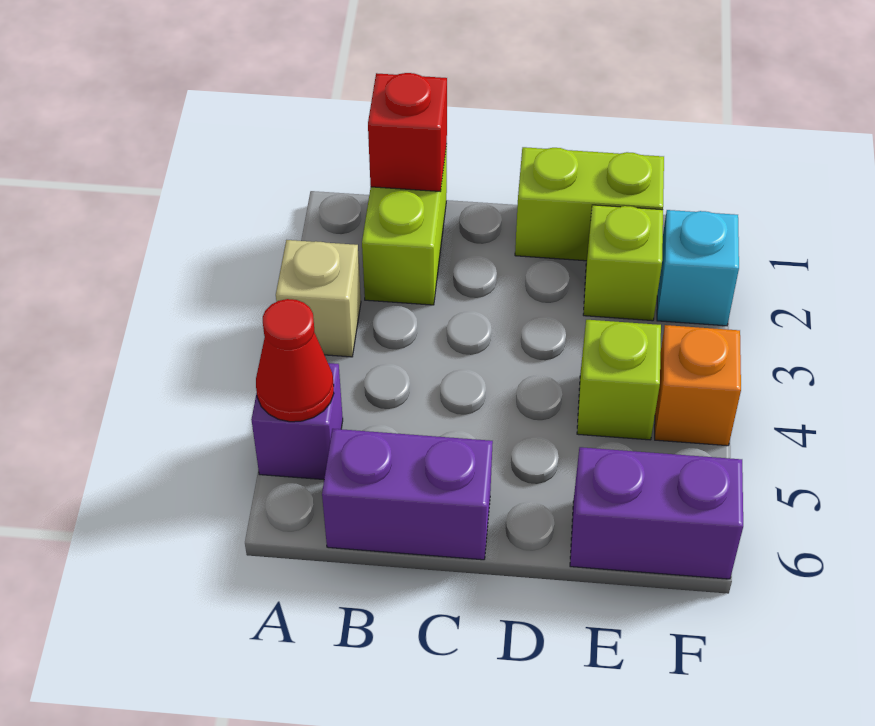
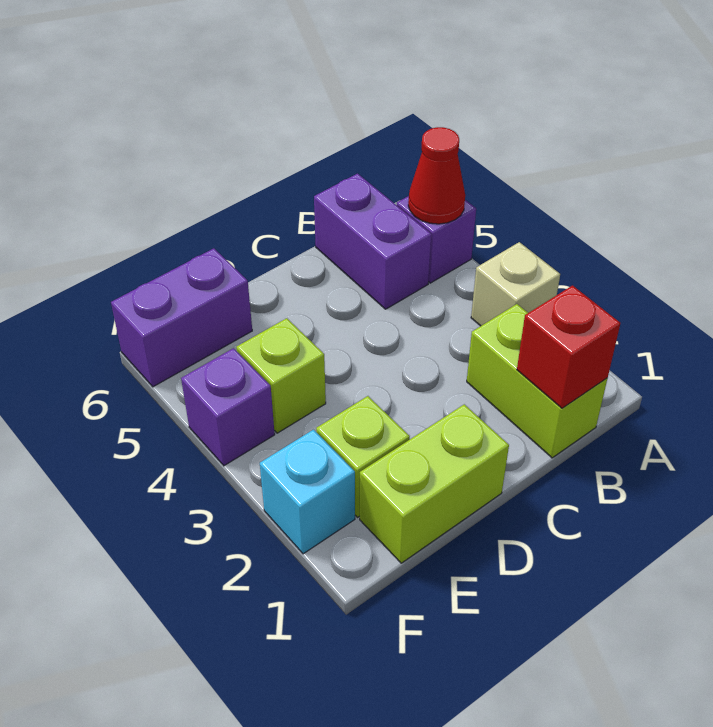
purple brick B6:C6 level 1 -> purple brick B5:B6 level 1
orange brick F4 level 1 -> purple brick F4 level 1

